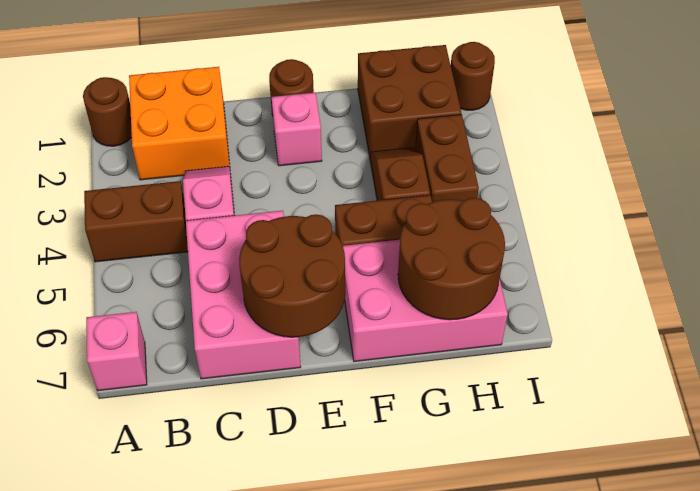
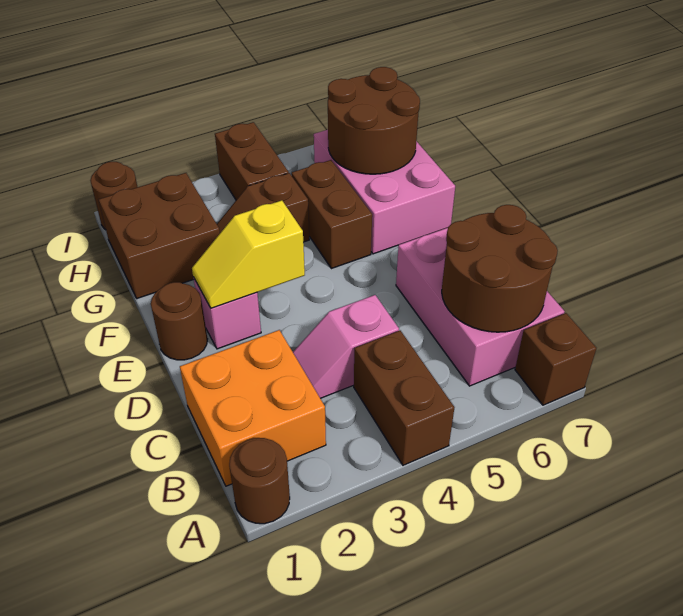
pink brick A7 level 1 -> brown brick A7 level 1
pink brick C5:D7 level 1 -> pink brick B6:D7 level 1
brown round brick D6:E7 level 2 -> brown round brick B6:C7 level 2
none -> yellow slope E2:E3 level 2 top 3
brown brick H3:H4 level 1 -> brown brick H4:I4 level 1

